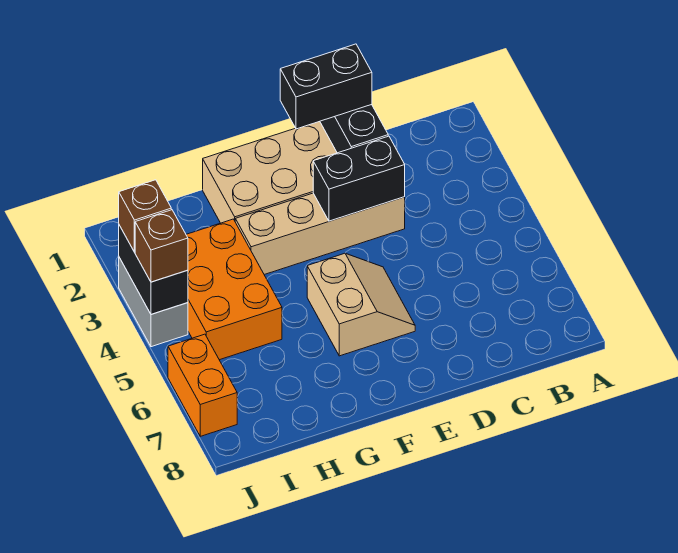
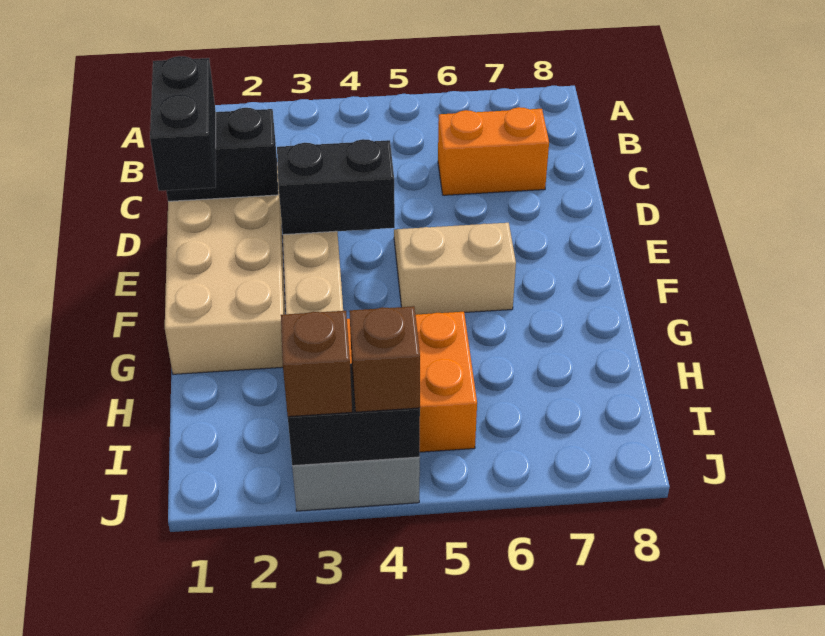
black brick D3:E3 level 2 -> black brick E3:E4 level 2
orange brick J6:J7 level 1 -> orange brick C6:C7 level 1

